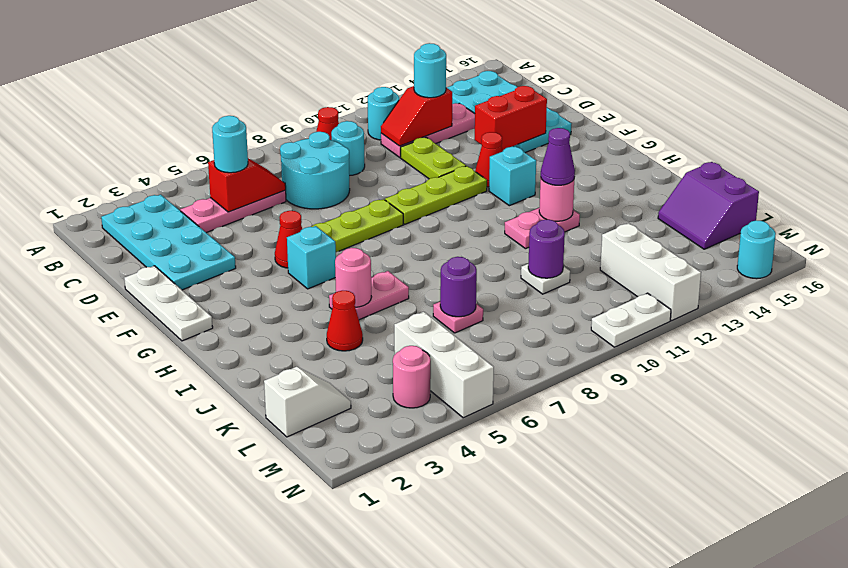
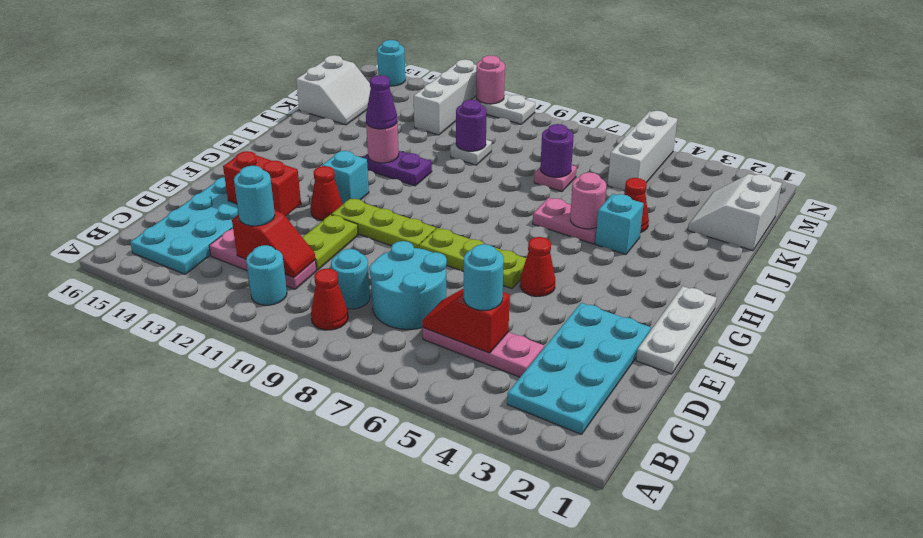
cyan brick G5 level 1 -> cyan brick I4 level 1
pink plate I11:I12 level 1 -> purple plate I11:I12 level 1
purple slope K15:L16 level 1 top 16 -> white slope K15:L16 level 1 top 16
white slope L1:L2 level 1 top 1 -> white slope K1:L2 level 1 top 1
pink round brick M4 level 1 -> pink round brick N11 level 2

